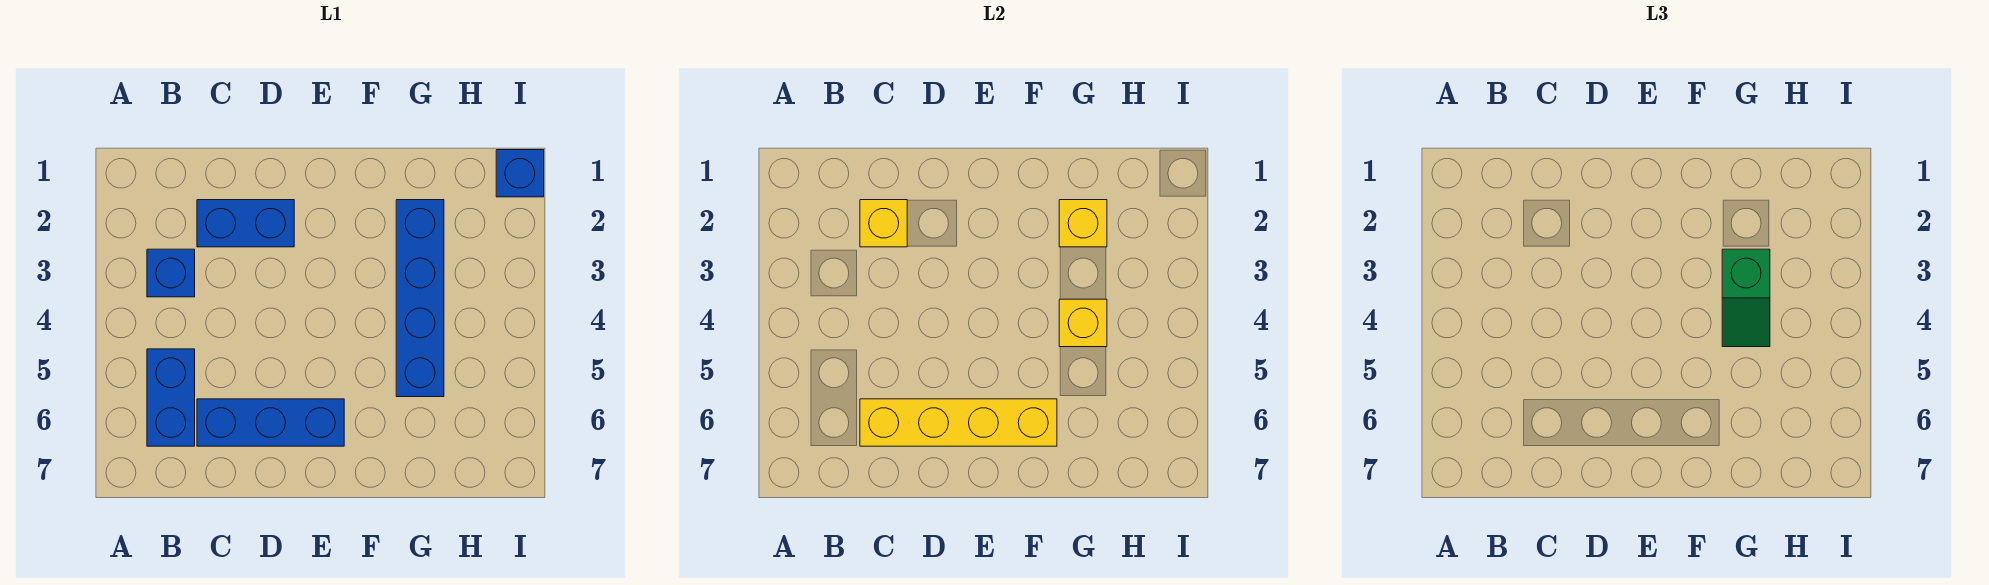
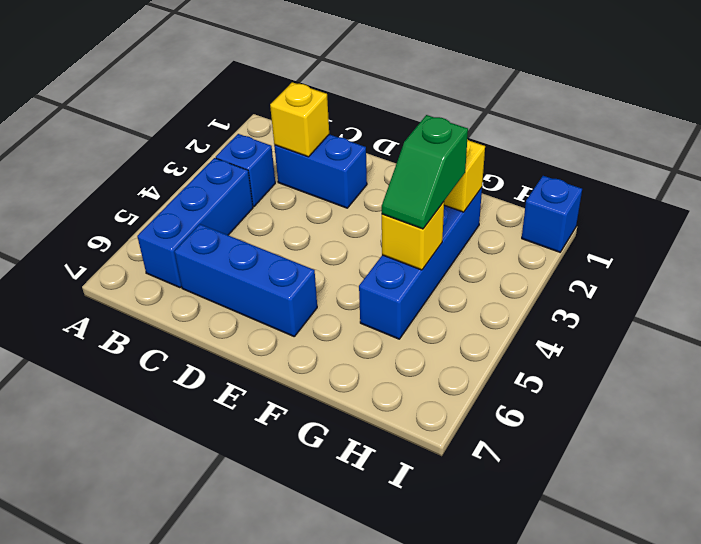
blue brick B5:B6 level 1 -> blue brick B4:B6 level 1
yellow brick C6:F6 level 2 -> none

